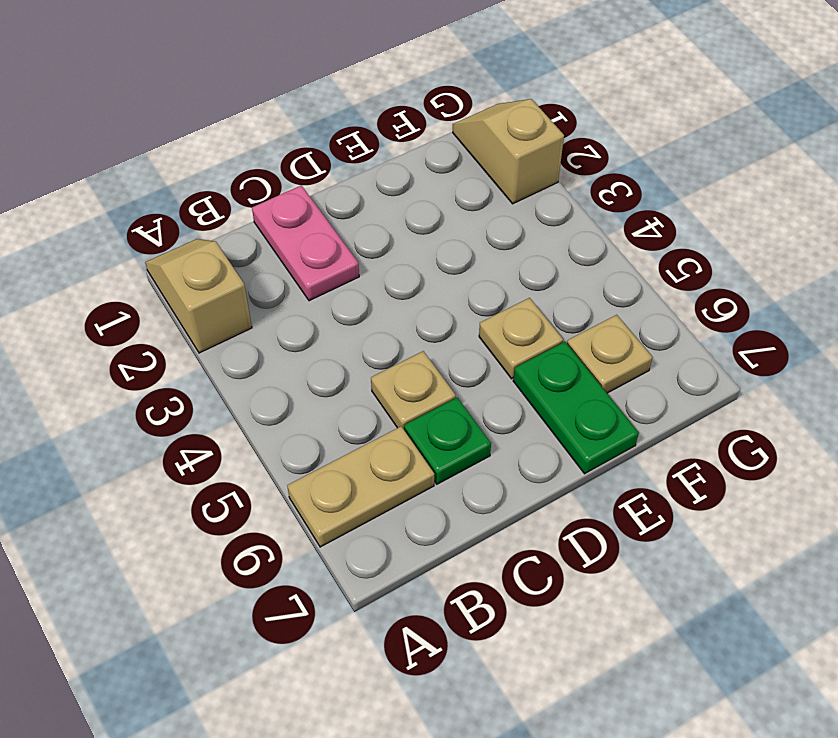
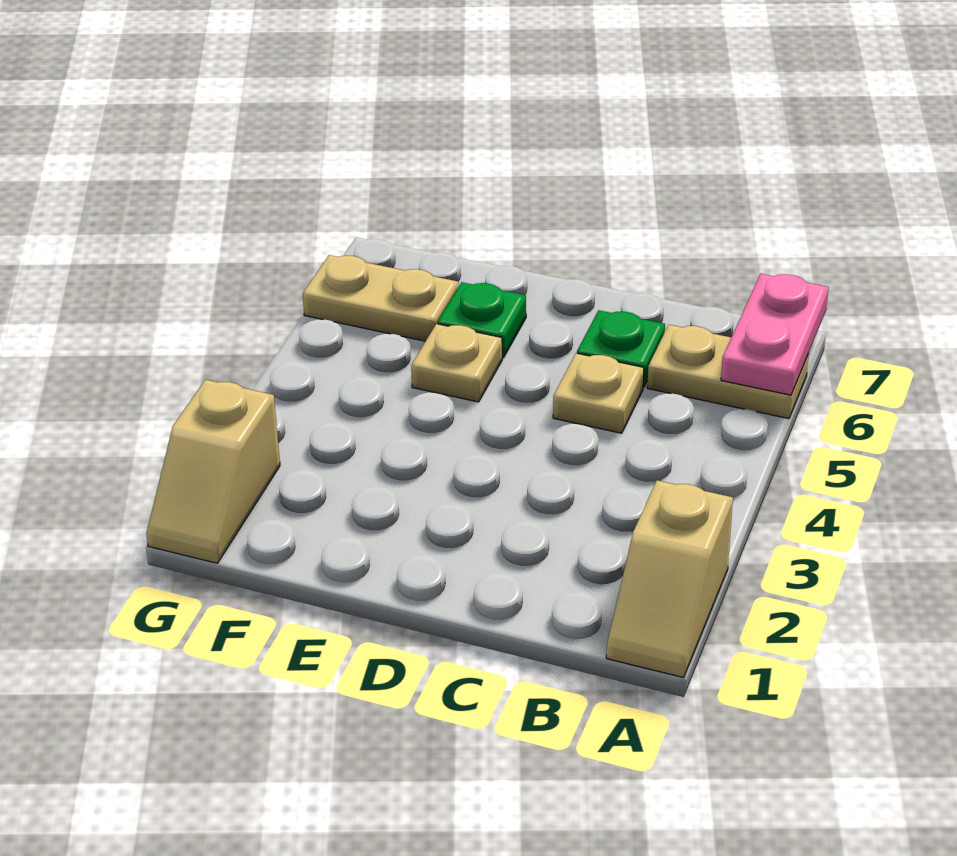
pink plate C1:C2 level 1 -> pink plate A6:A7 level 2
green plate E6:E7 level 1 -> green plate E6 level 1
tan plate F6 level 1 -> tan plate F6:G6 level 1

